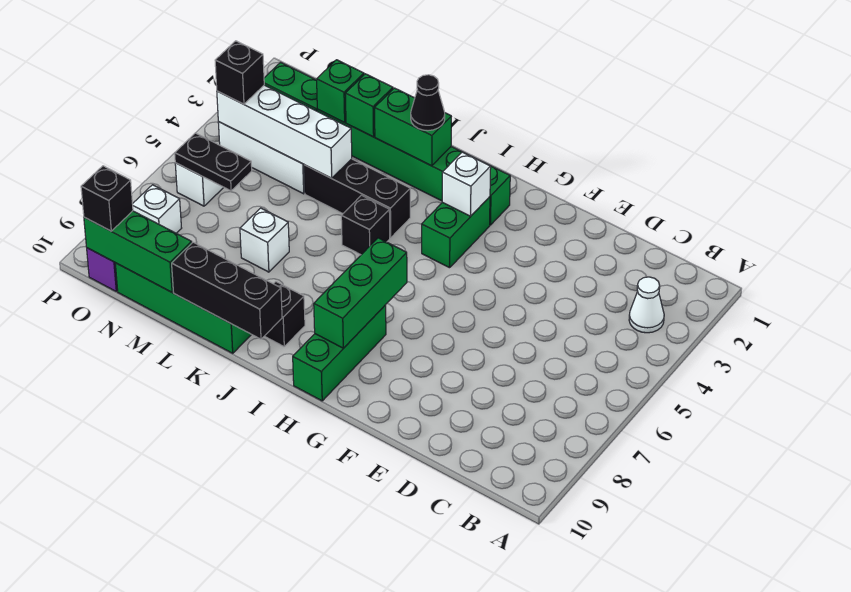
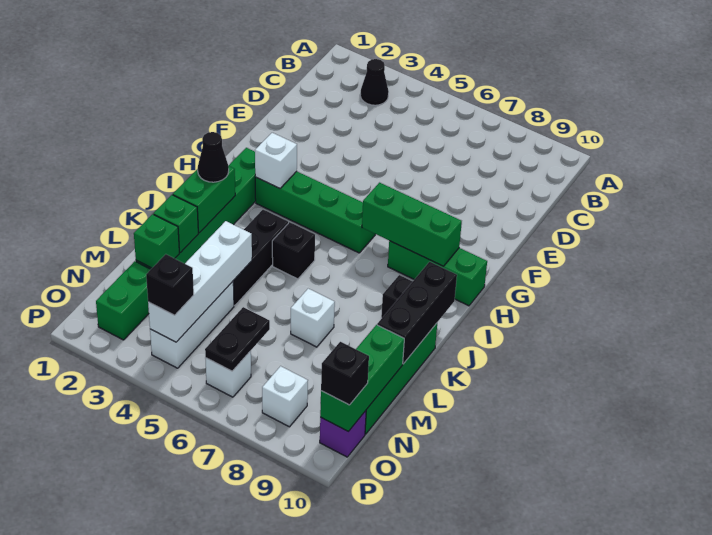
white cone B3 level 1 -> black cone B3 level 1
green brick H3:H4 level 1 -> green brick H3:H6 level 1

